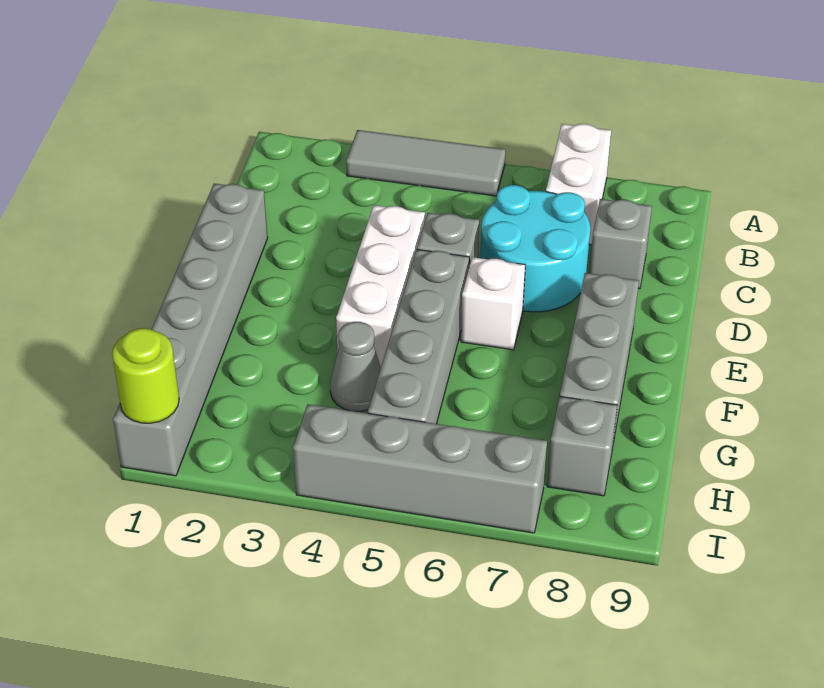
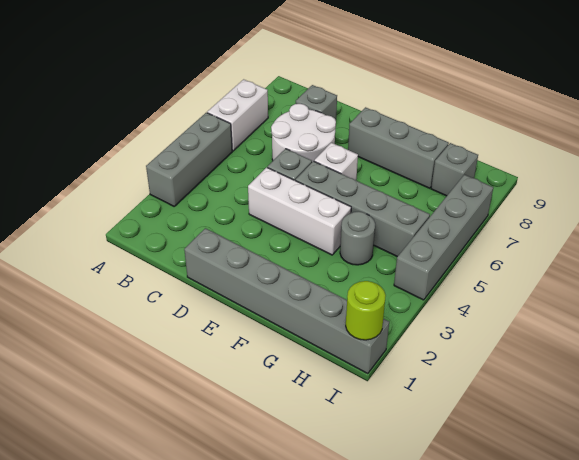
grey tile A3:A5 level 1 -> grey brick A3:A5 level 1
white brick A7:B7 level 1 -> white brick A6:A7 level 1
cyan round brick C6:D7 level 1 -> white round brick C6:D7 level 1
grey cone G4 level 1 -> grey round brick G4 level 1

